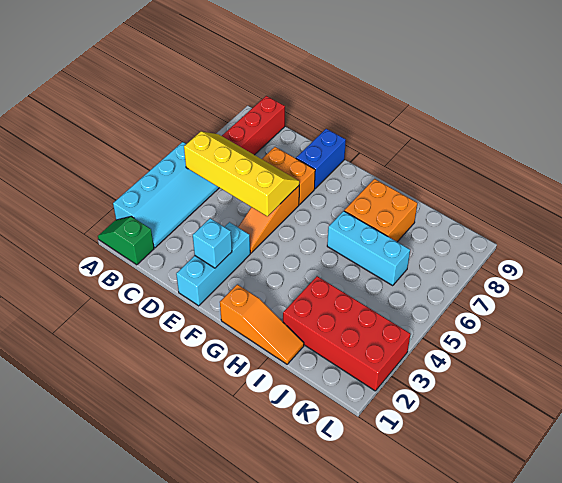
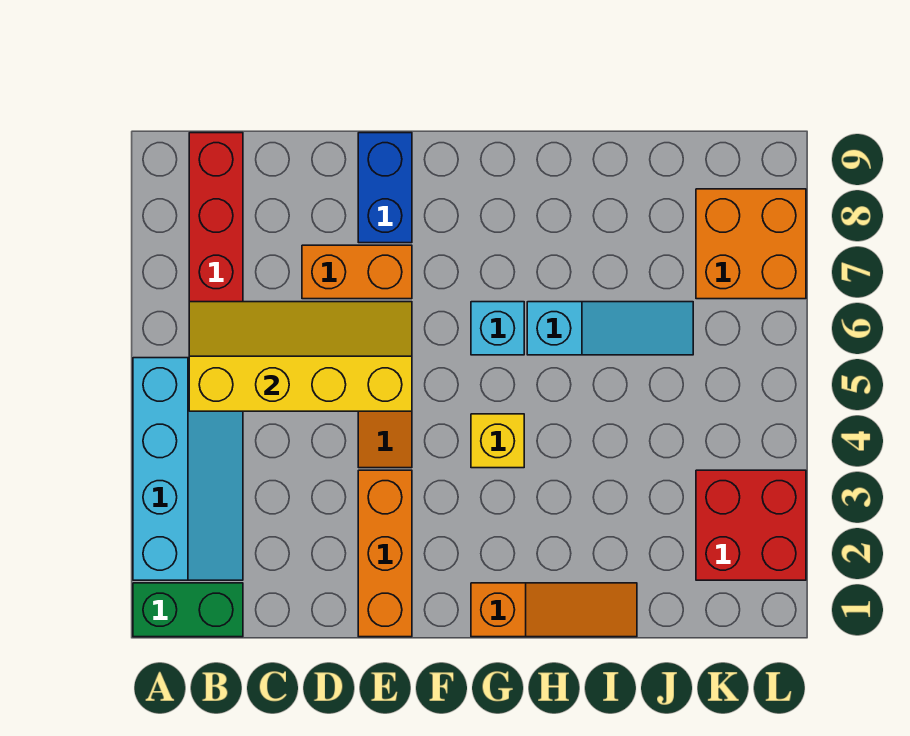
green slope A1:B1 level 1 top B -> green brick A1:B1 level 1
cyan brick E1:E3 level 1 -> orange brick E1:E3 level 1
cyan brick E2 level 2 -> cyan brick G6 level 1
none -> yellow brick G4 level 1
cyan brick H6:J6 level 1 -> cyan slope H6:J6 level 1 top H
orange brick H7:I8 level 1 -> orange brick K7:L8 level 1
red brick I2:L3 level 1 -> red brick K2:L3 level 1

